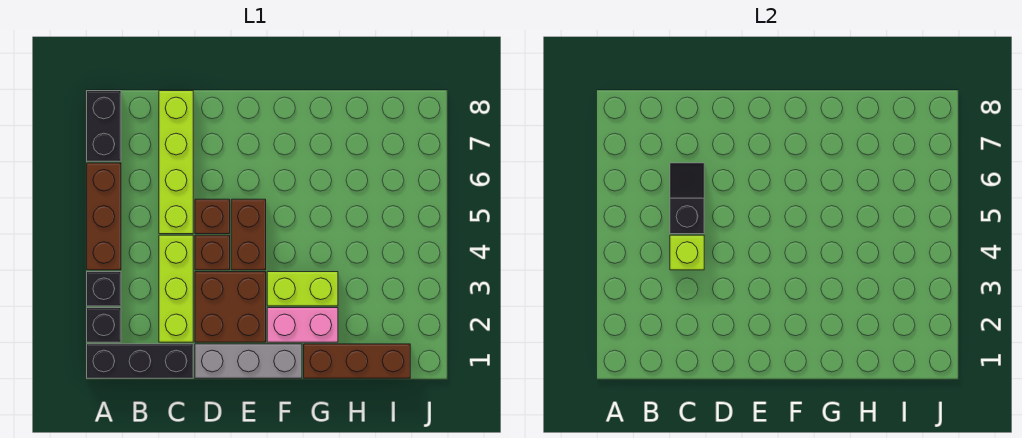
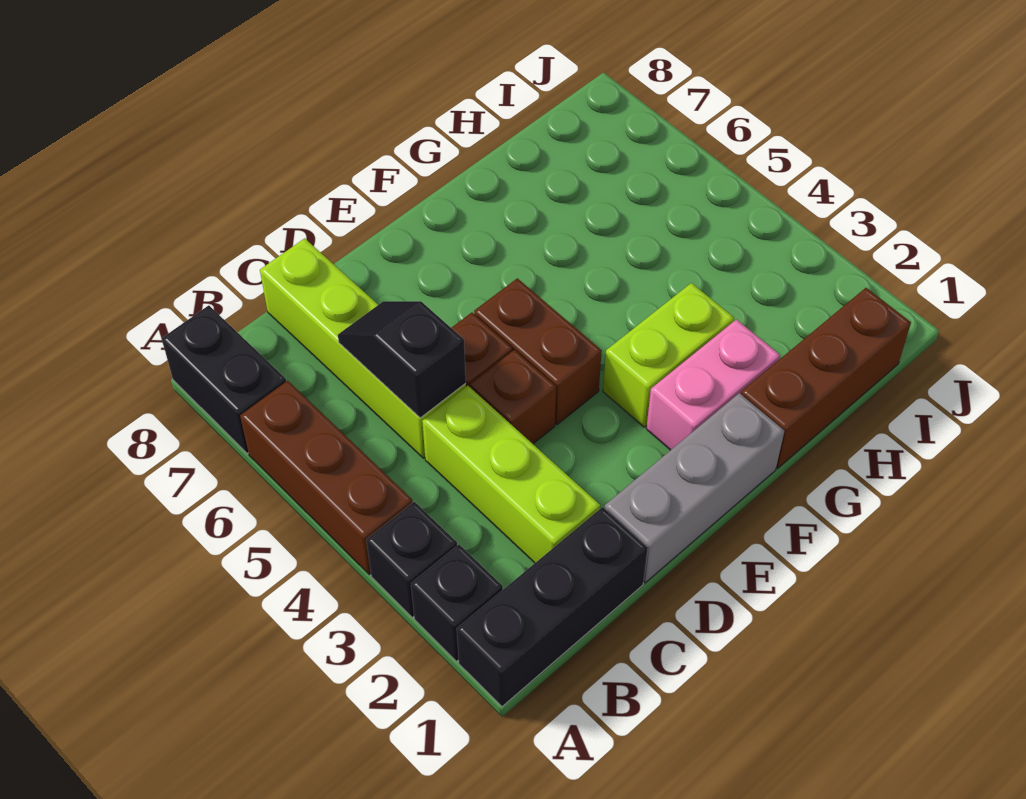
lime brick C4 level 2 -> none
brown brick D2:E3 level 1 -> none

